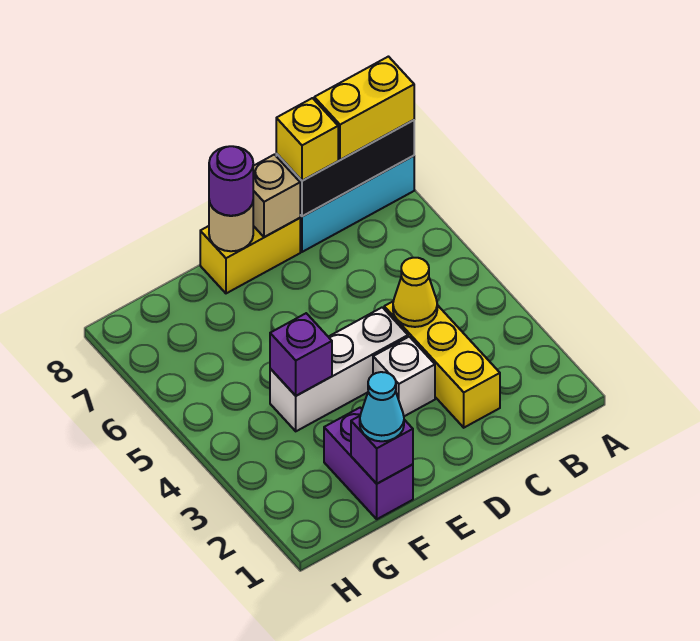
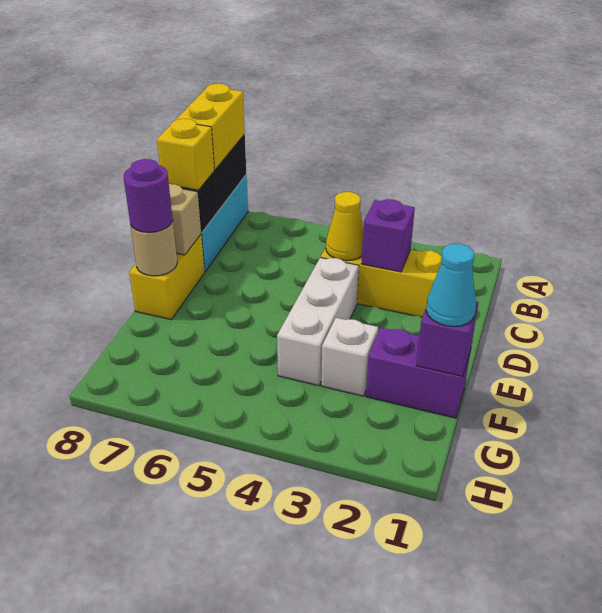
white brick D3 level 1 -> white brick F3 level 1
purple brick F4 level 2 -> purple brick C3 level 2

